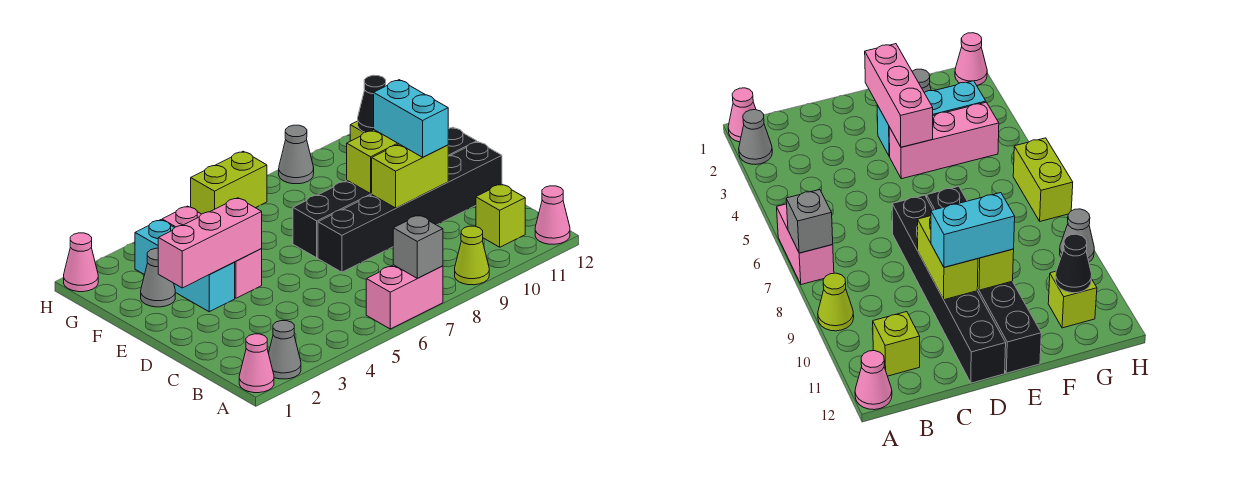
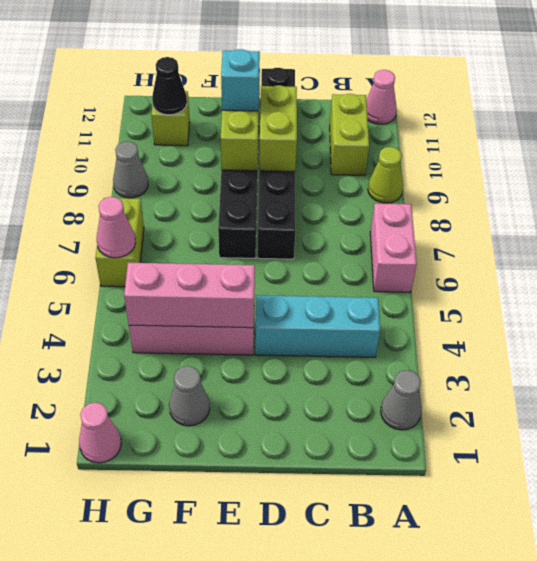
pink cone A1 level 1 -> pink cone H6 level 2
grey brick A7 level 2 -> none
lime brick B11 level 1 -> lime brick B10:B11 level 1
cyan brick D10:E10 level 3 -> cyan brick E10 level 3
pink brick E2:E4 level 2 -> pink brick E4:G4 level 2
cyan brick E3:G3 level 1 -> cyan brick B4:D4 level 1

